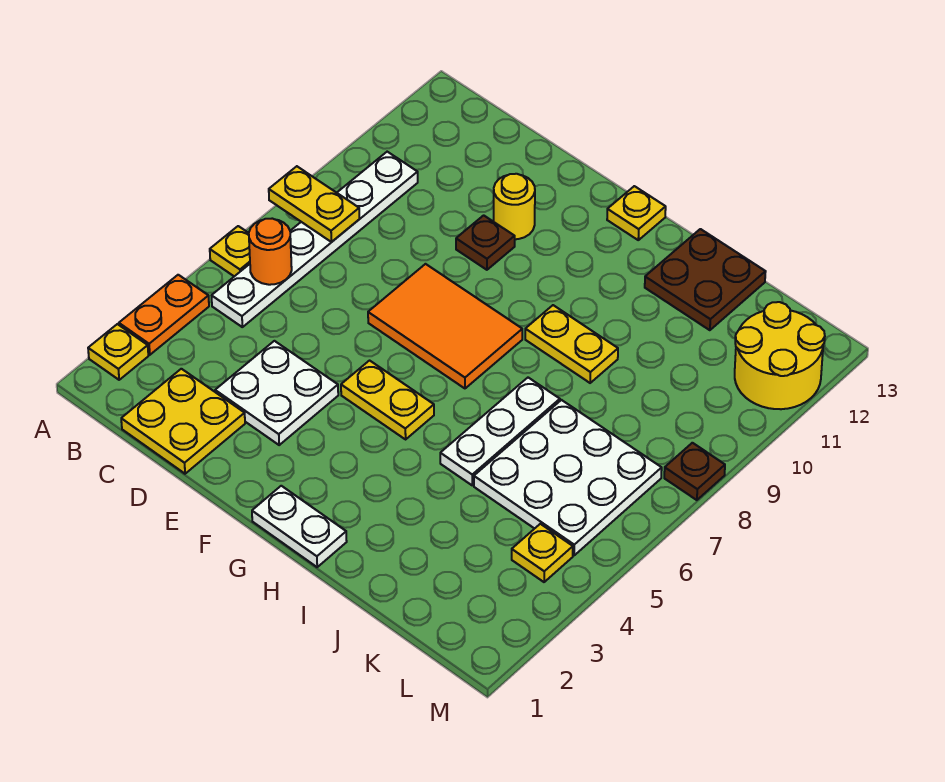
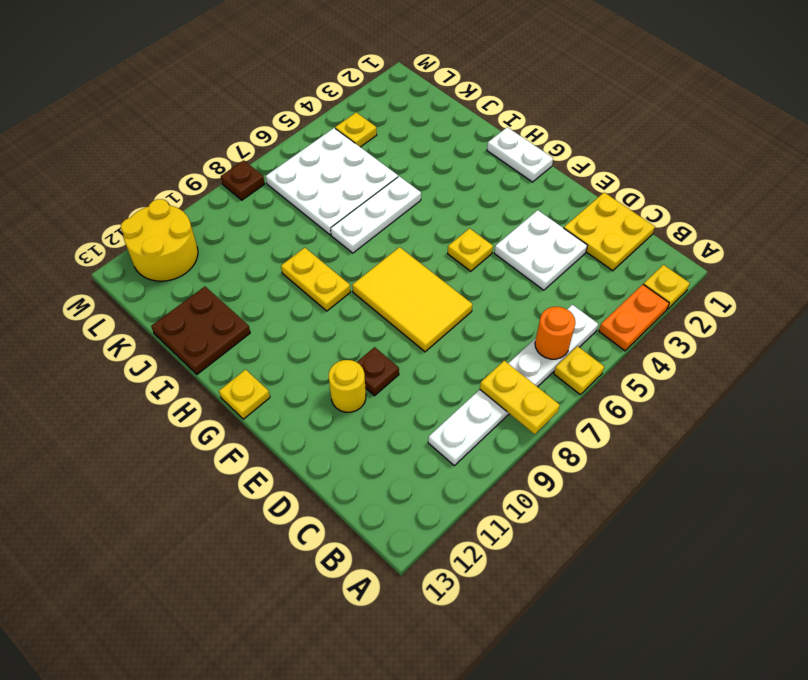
orange tile E7:G8 level 1 -> yellow tile E7:G8 level 1
yellow plate F5:G5 level 1 -> yellow plate F5 level 1

